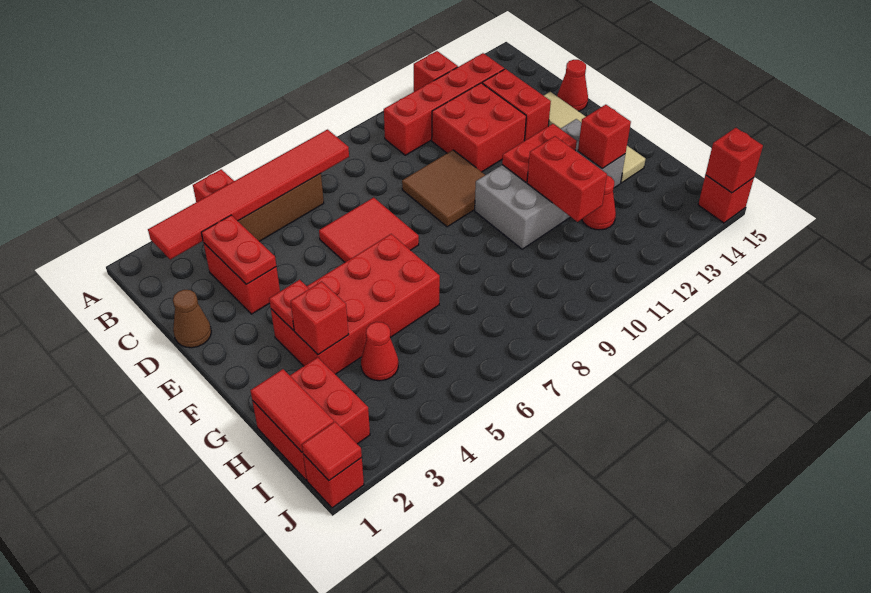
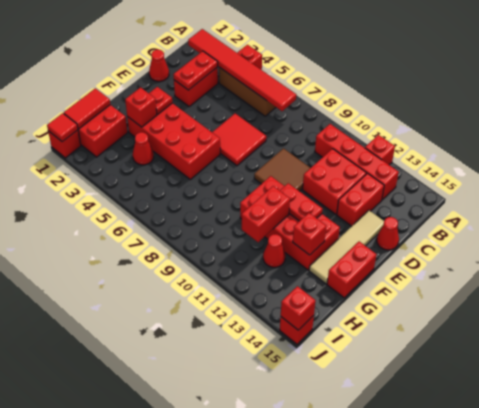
brown cone D1 level 1 -> red cone D1 level 1
grey brick F10:G13 level 1 -> red brick F10:G13 level 1
none -> red brick F15:G15 level 1

